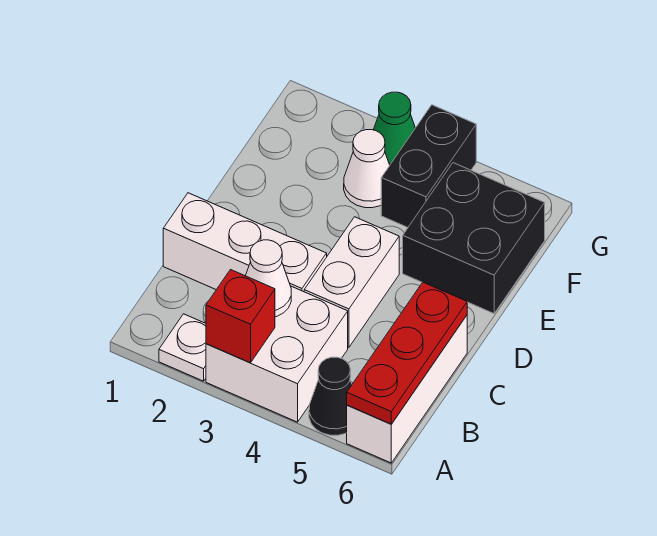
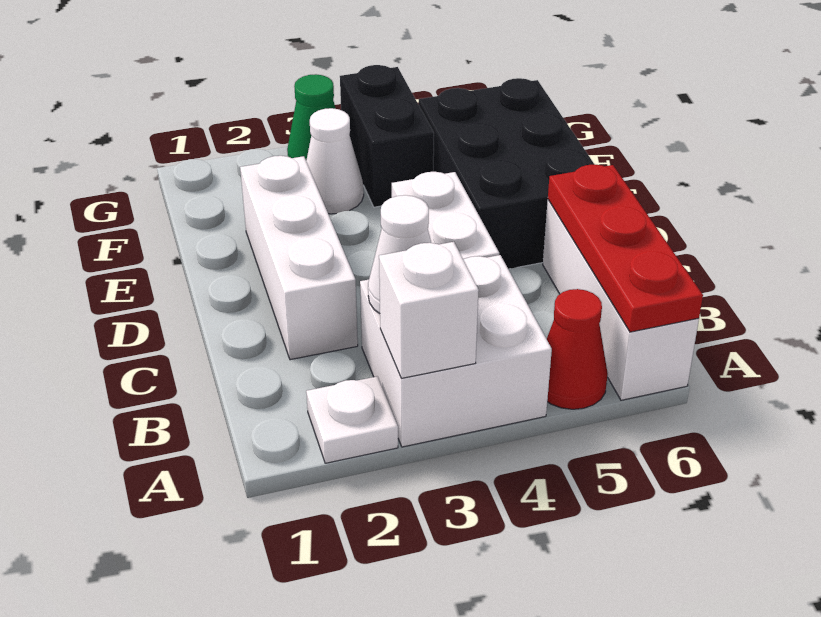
red brick A3 level 2 -> white brick A3 level 2
black cone A5 level 1 -> red cone A5 level 1
white brick C1:C3 level 1 -> white brick C2:E2 level 1
black brick E5:F6 level 1 -> black brick D5:F6 level 1

